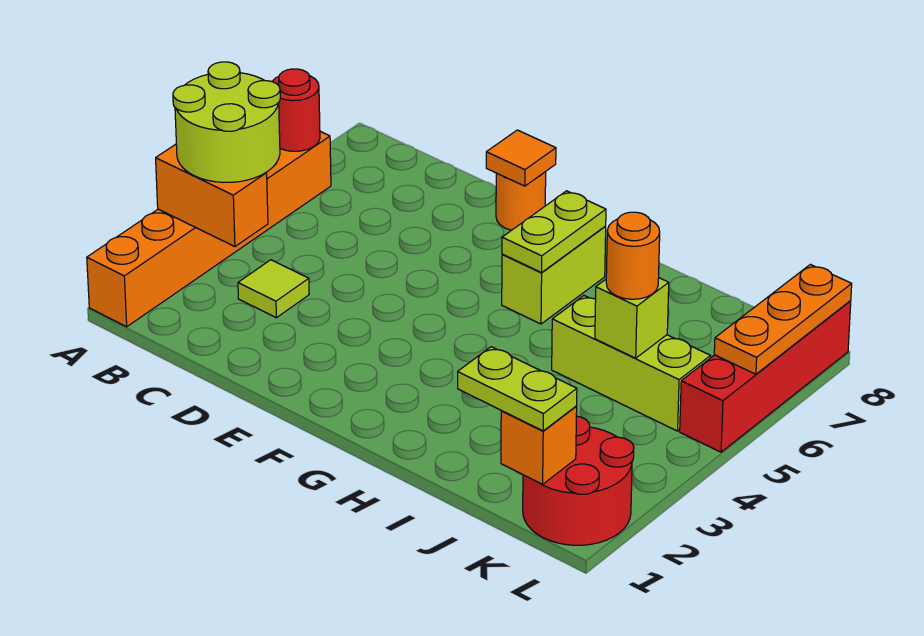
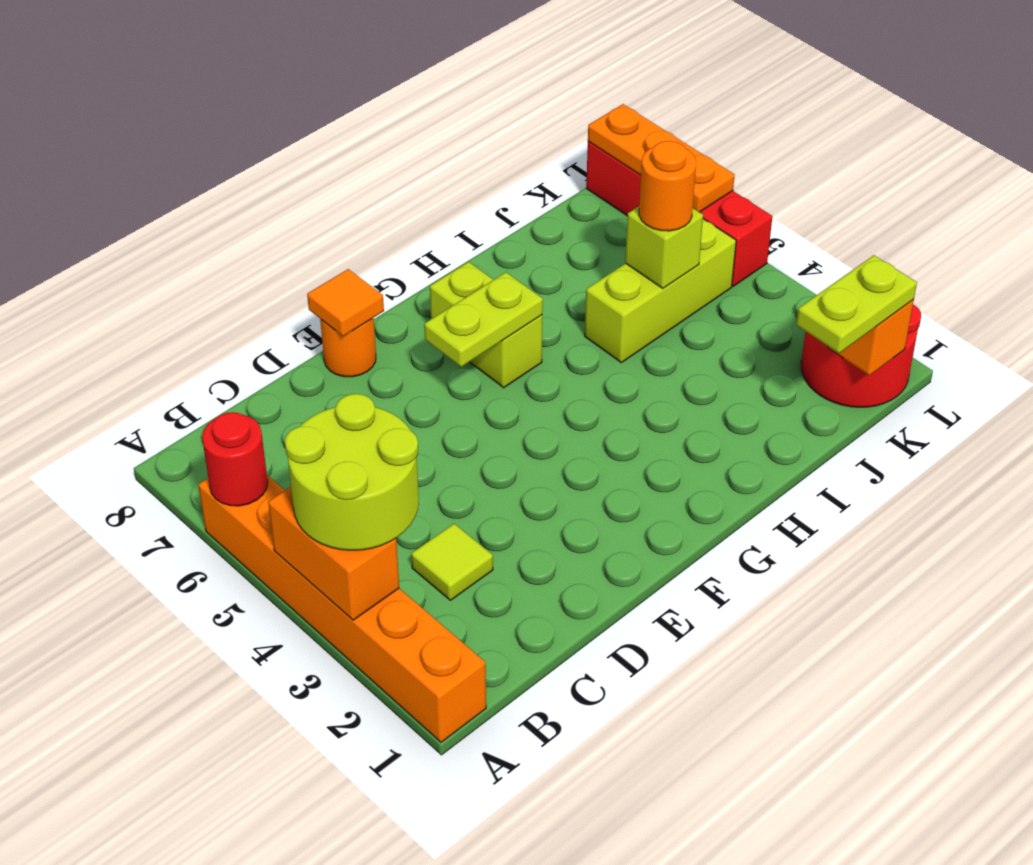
orange brick A3:B3 level 2 -> orange brick A3:A4 level 2
lime plate G6:G7 level 2 -> lime plate F6:G6 level 2

